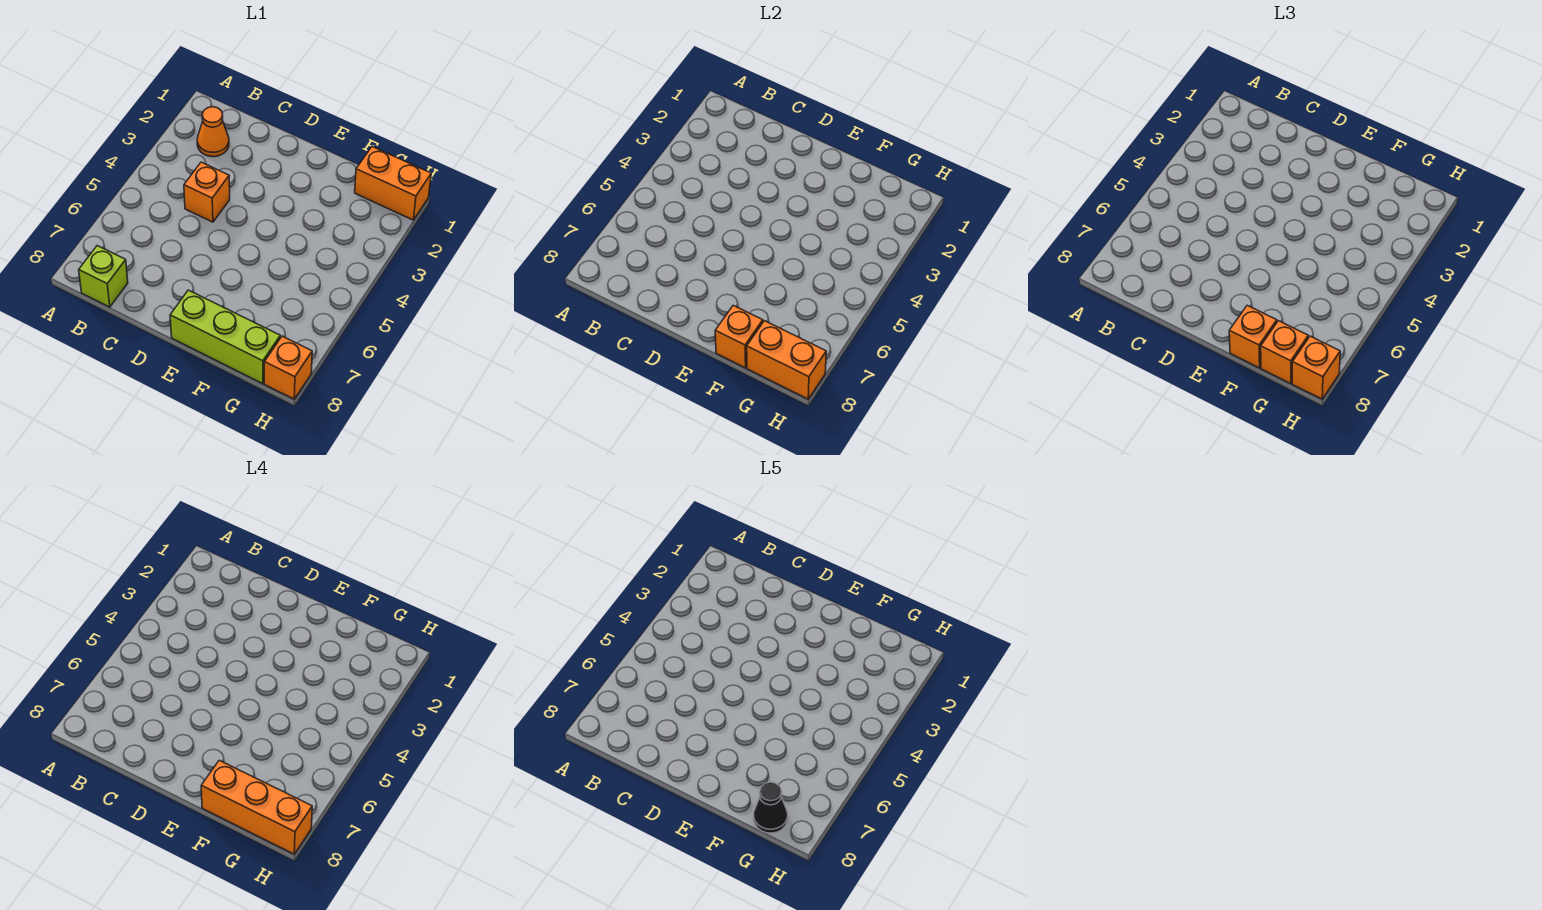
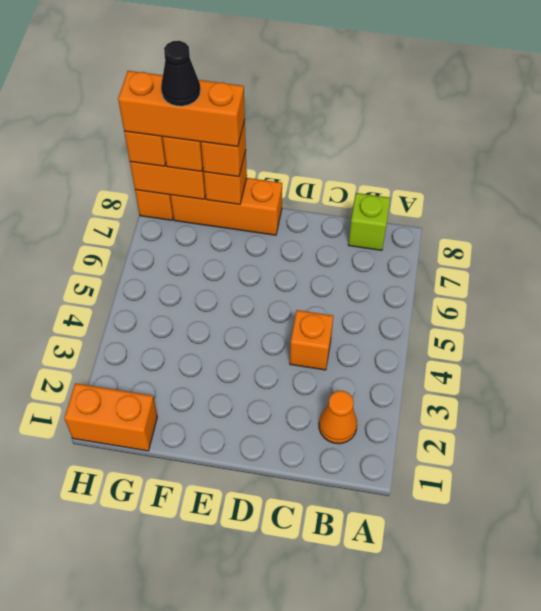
lime brick E8:G8 level 1 -> orange brick E8:G8 level 1

